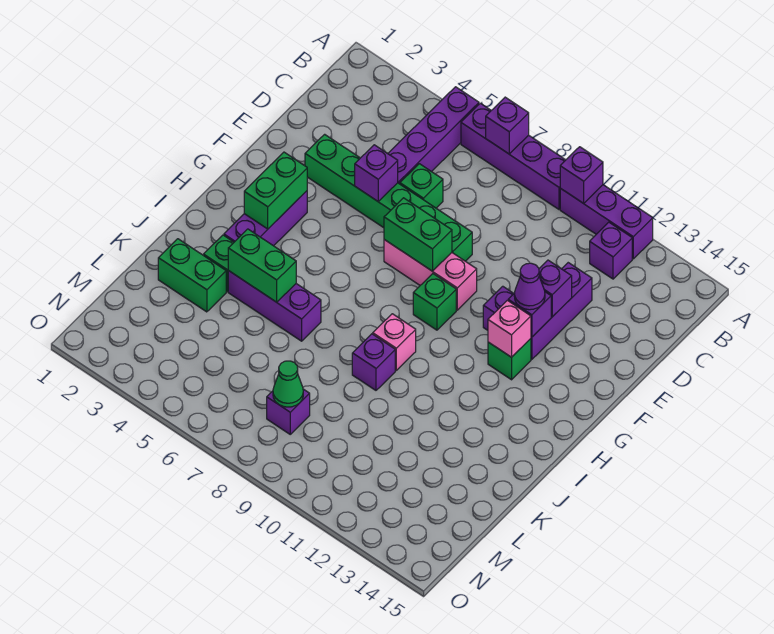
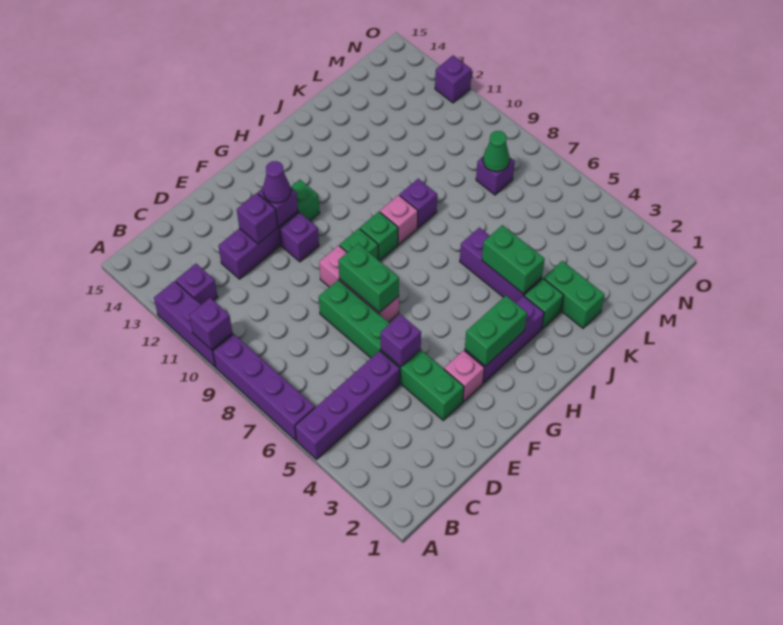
purple brick A7 level 2 -> purple brick O12 level 1
green brick D6 level 1 -> green brick H9 level 1
pink brick G12 level 2 -> pink brick F3 level 1

